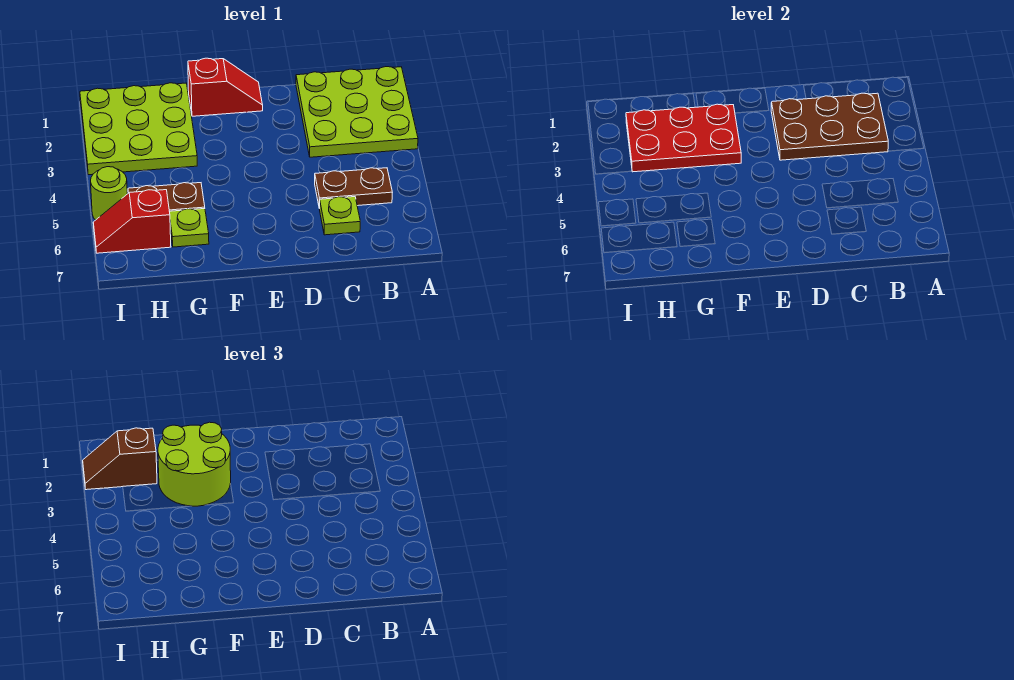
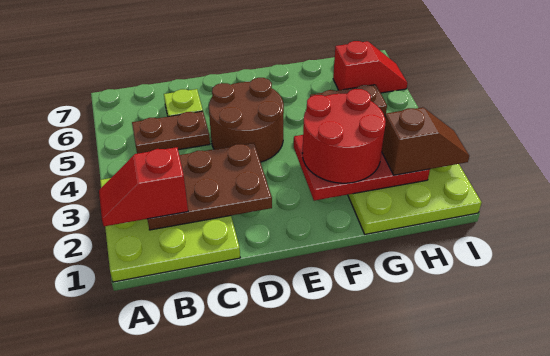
none -> brown round brick D4:E5 level 1
red slope E1:F1 level 1 top F -> red slope A2:B2 level 3 top B
lime round brick F2:G3 level 3 -> red round brick F2:G3 level 3
lime plate G6 level 1 -> none
lime round brick I5 level 1 -> none

